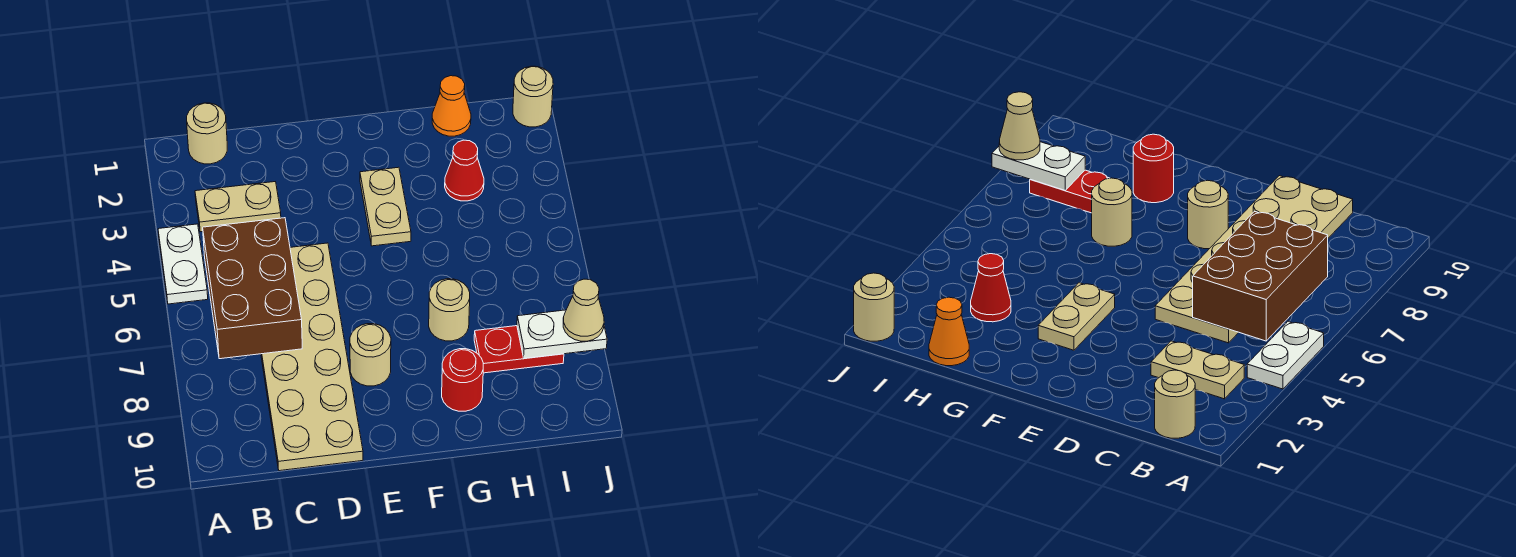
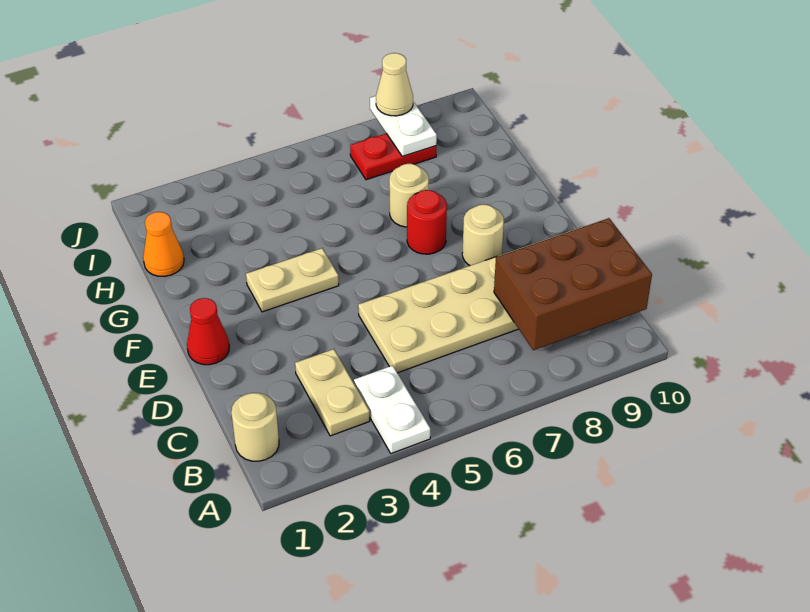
white plate A4:A5 level 1 -> white plate A4:B4 level 1
brown brick B5:C7 level 2 -> brown brick B8:C10 level 2
red round brick G9 level 1 -> red round brick F7 level 1
red cone H3 level 1 -> red cone E1 level 1
red plate H8:I8 level 1 -> red plate I7:I8 level 1
tan round brick J1 level 1 -> none

